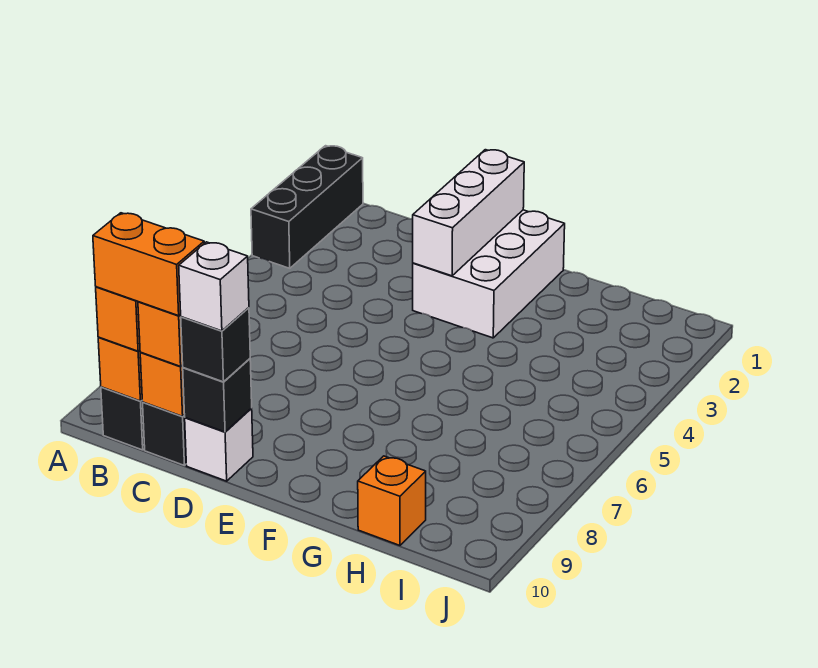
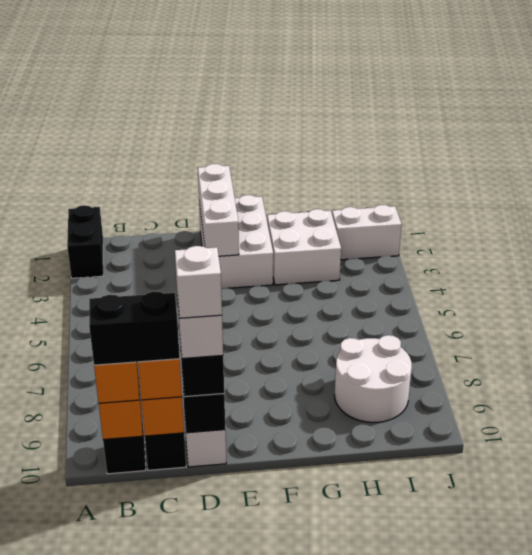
black brick A1:A3 level 1 -> black brick A1:A2 level 1
orange brick B10:C10 level 4 -> black brick B10:C10 level 4
none -> white brick D10 level 5
none -> white brick G2:H3 level 1
none -> white round brick H8:I9 level 1
orange brick H10 level 1 -> none
none -> white brick I2:J2 level 1

